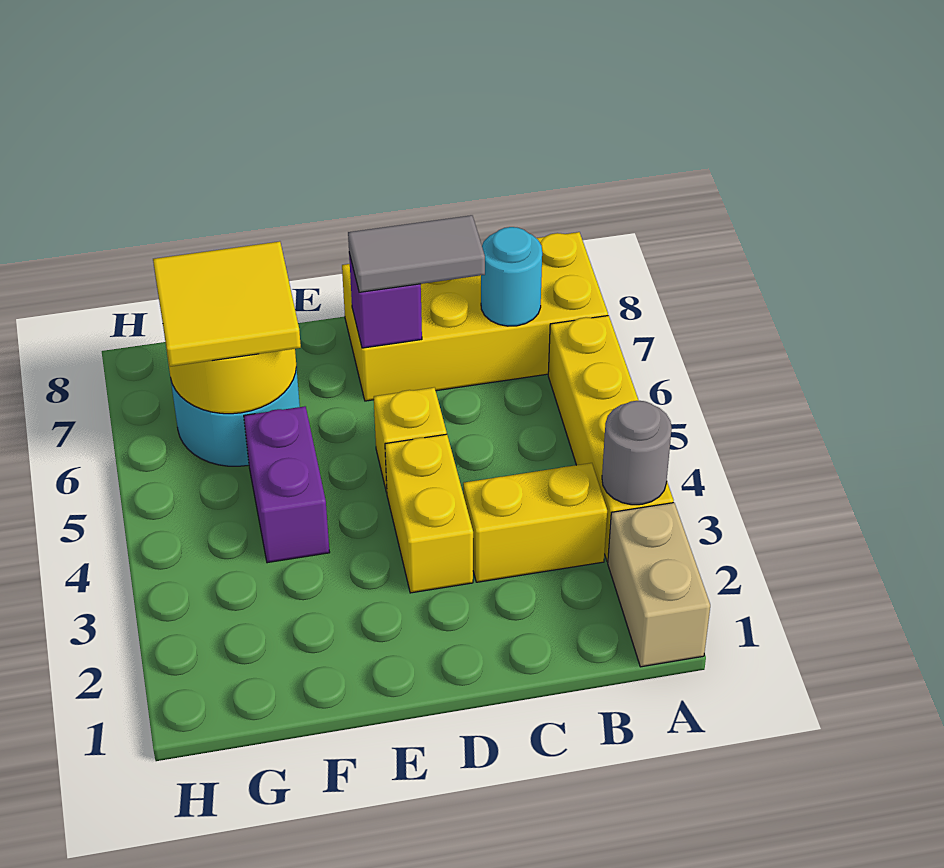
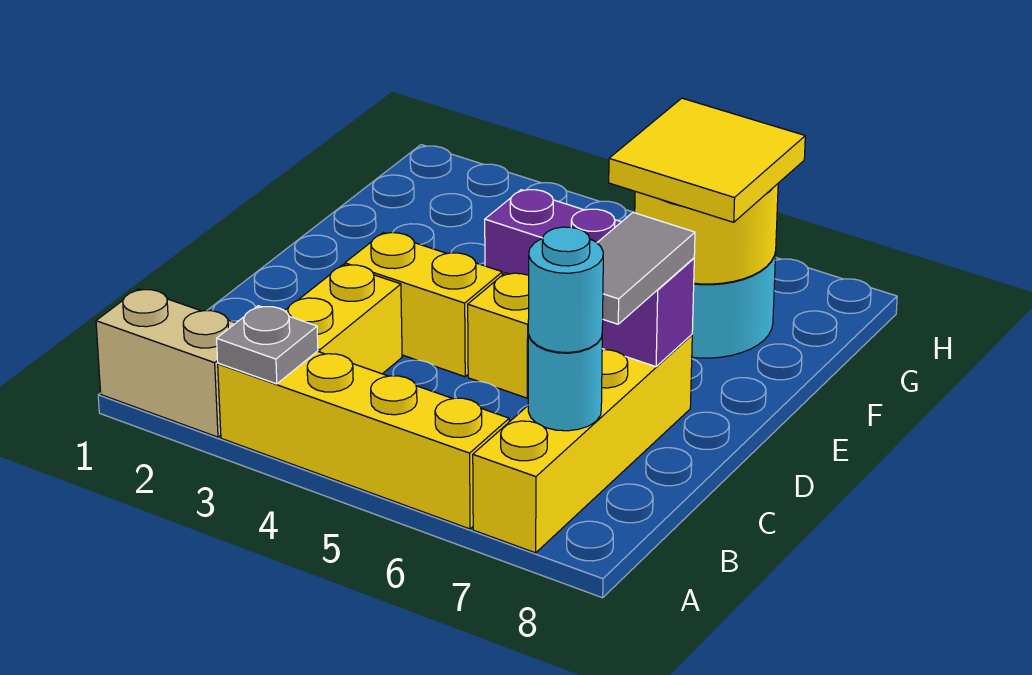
grey round brick A3 level 2 -> grey plate A3 level 2
yellow brick A7:D8 level 1 -> yellow brick A7:D7 level 1
none -> cyan round brick B7 level 3

